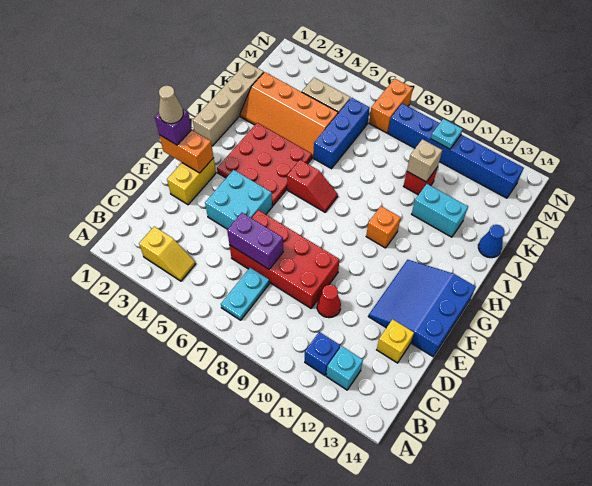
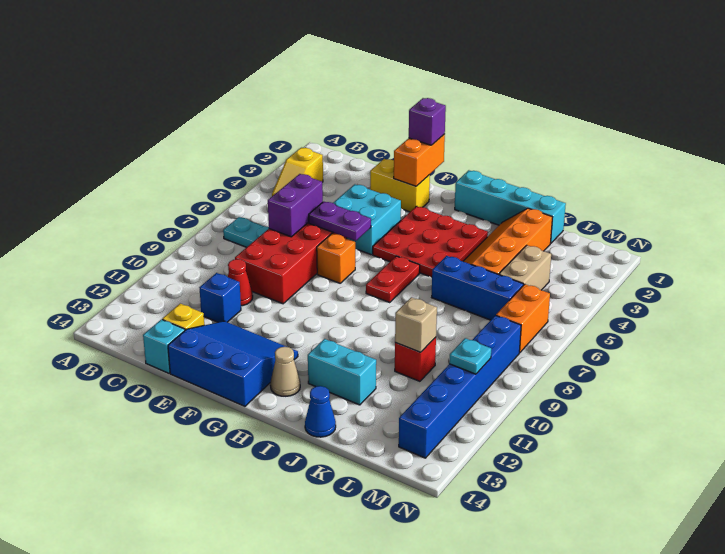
blue brick B11 level 1 -> blue brick D11 level 1
cyan brick B12 level 1 -> cyan brick D14 level 1
none -> purple plate E6:F6 level 2
tan cone F1 level 4 -> tan cone H13 level 1
tan brick H1:K1 level 1 -> cyan brick H1:K1 level 1
red slope H6:H7 level 1 top 6 -> red plate H6:H7 level 1
orange brick H10 level 1 -> orange brick F7 level 1
cyan brick J11:J12 level 1 -> cyan brick I12:J12 level 1
orange brick M7:N7 level 1 -> orange brick M6:M7 level 1

